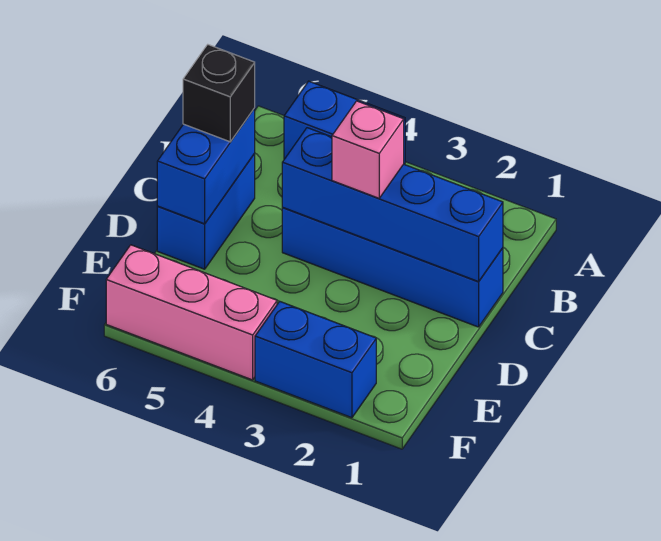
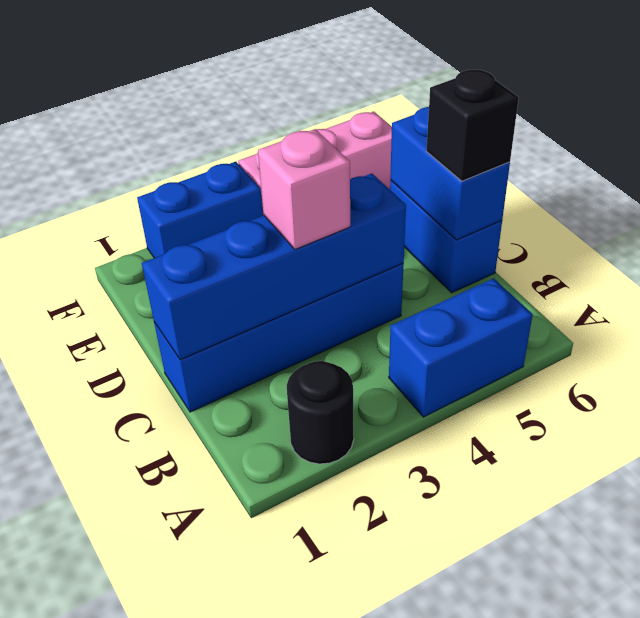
none -> black round brick A2 level 1

